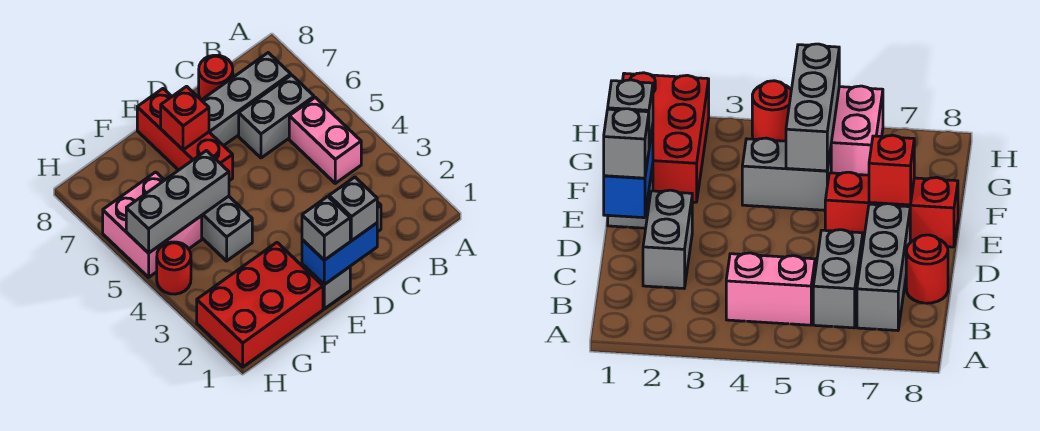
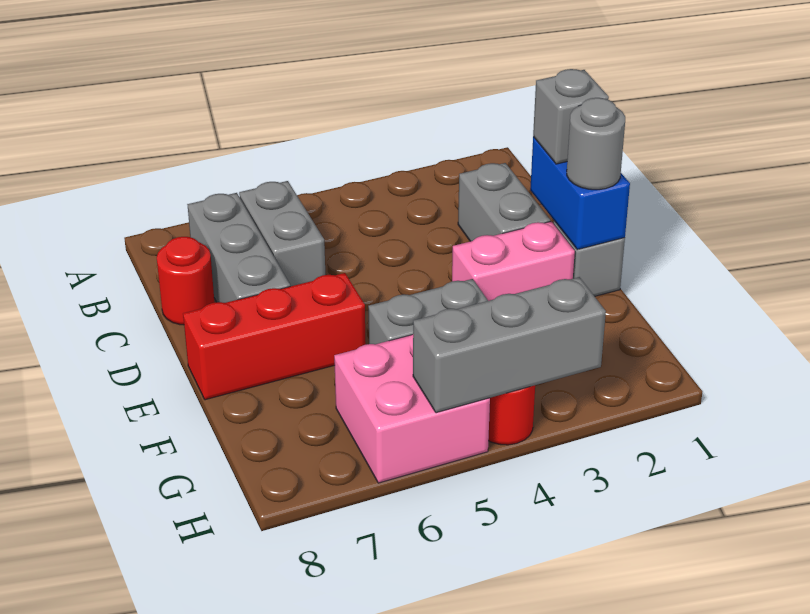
pink brick B4:B5 level 1 -> pink brick E2:E3 level 1
grey brick E1 level 3 -> grey round brick E1 level 3
red brick E7 level 2 -> none
red brick F1:H2 level 1 -> none
grey brick F5:H5 level 2 -> grey brick H3:H5 level 2

